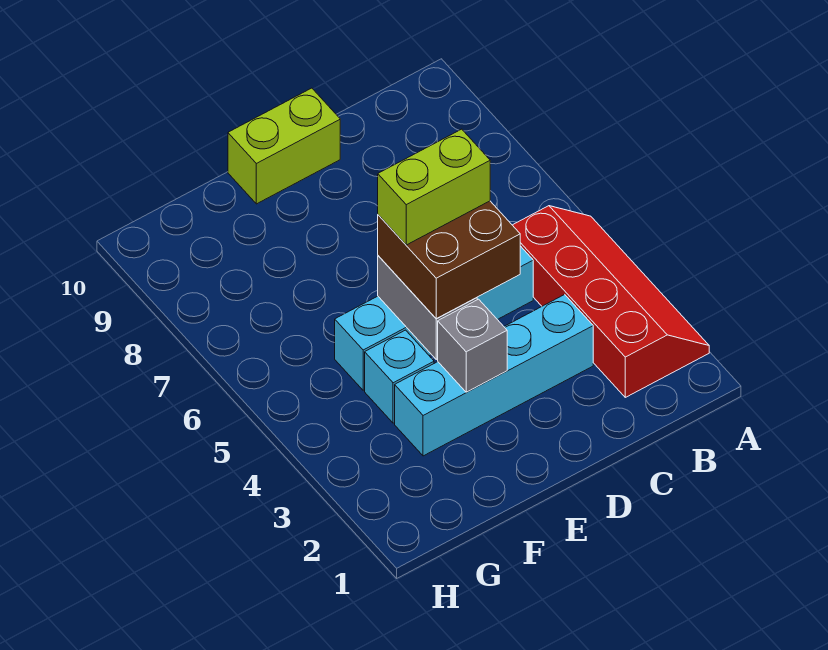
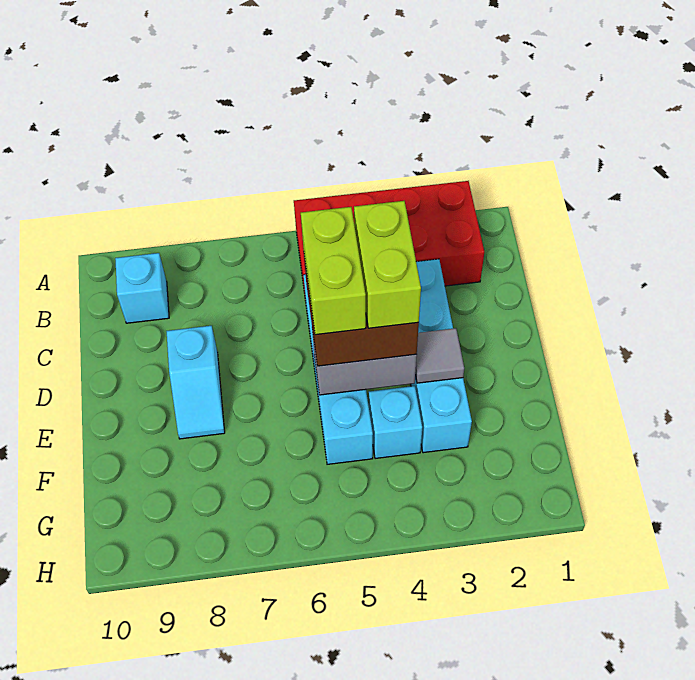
red slope A2:B5 level 1 top B -> red brick A2:B5 level 1
none -> cyan brick B9 level 1
none -> cyan slope D8:E8 level 1 top D
lime brick D10:E10 level 1 -> lime brick D4:E4 level 4
grey brick E3 level 2 -> grey tile E3 level 2

